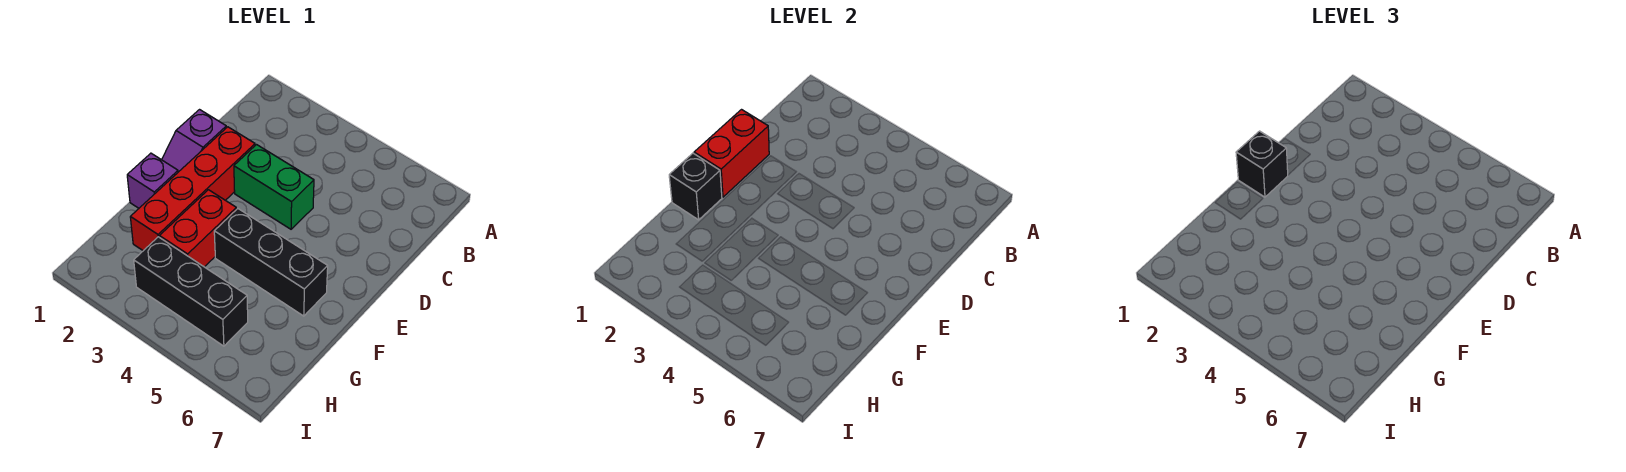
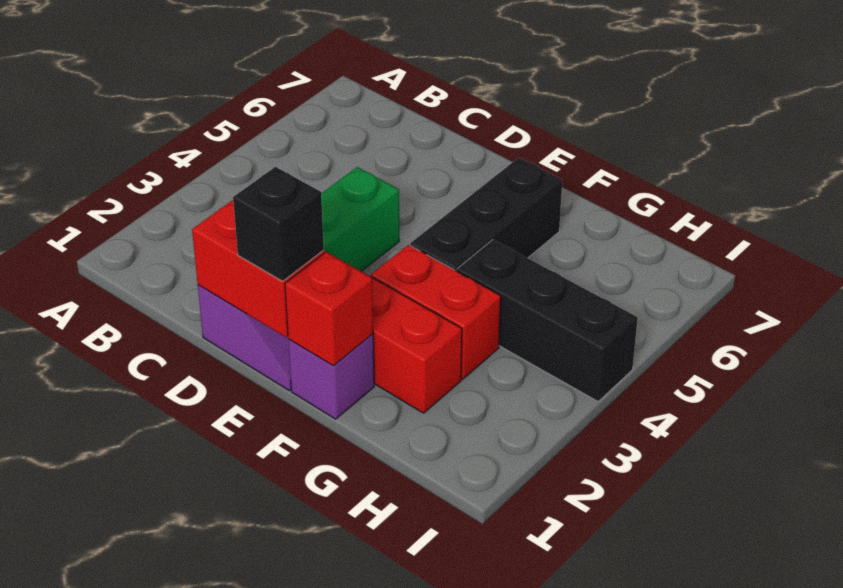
black brick F1 level 2 -> red brick F1 level 2
black brick H3:H5 level 1 -> black brick G4:I4 level 1

